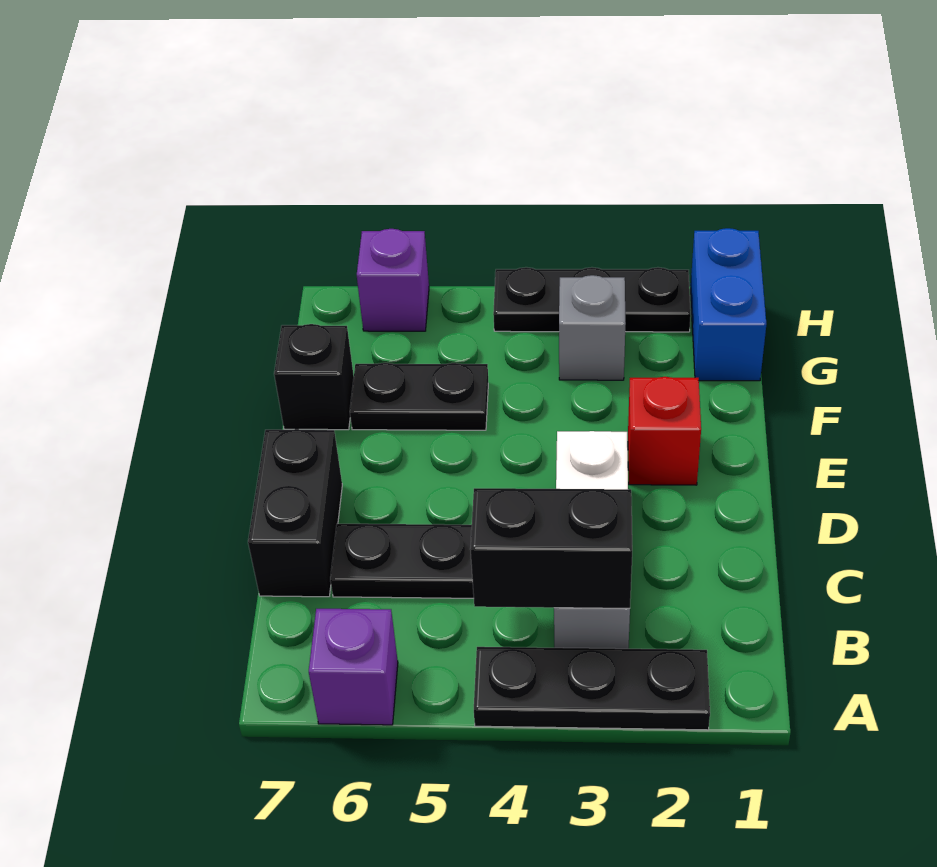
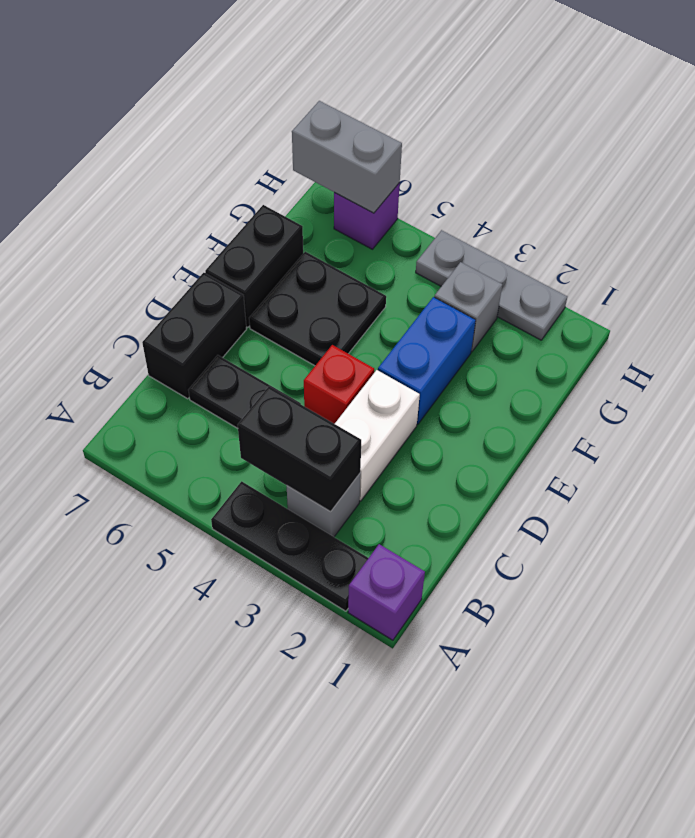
purple brick A6 level 1 -> purple brick A1 level 1
red brick E2 level 1 -> red brick D4 level 1
black plate F5:F6 level 1 -> black plate E5:F6 level 1
black brick F7 level 1 -> black brick E7:F7 level 1
blue brick G1:H1 level 1 -> blue brick E3:F3 level 1
black plate H2:H4 level 1 -> grey plate H2:H4 level 1
none -> grey brick H6:H7 level 2

